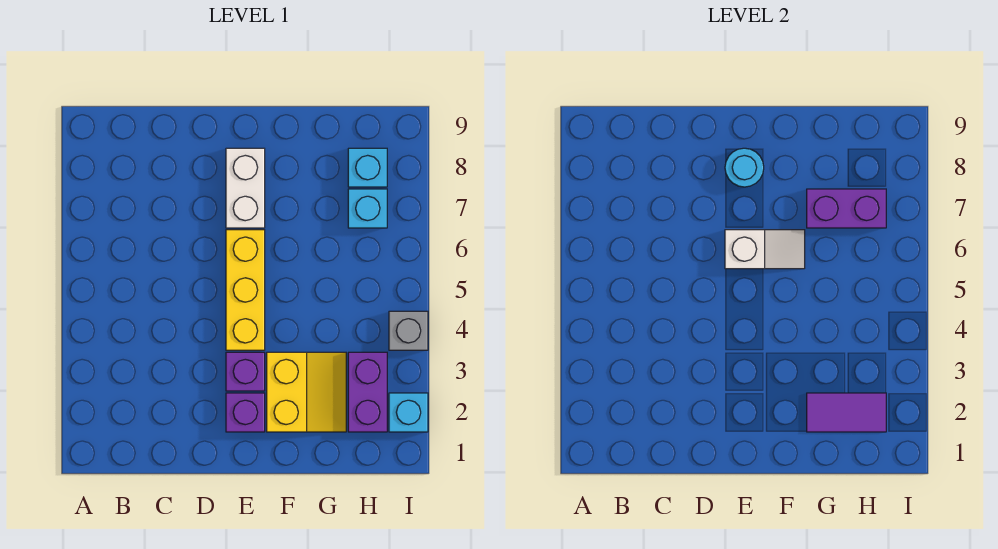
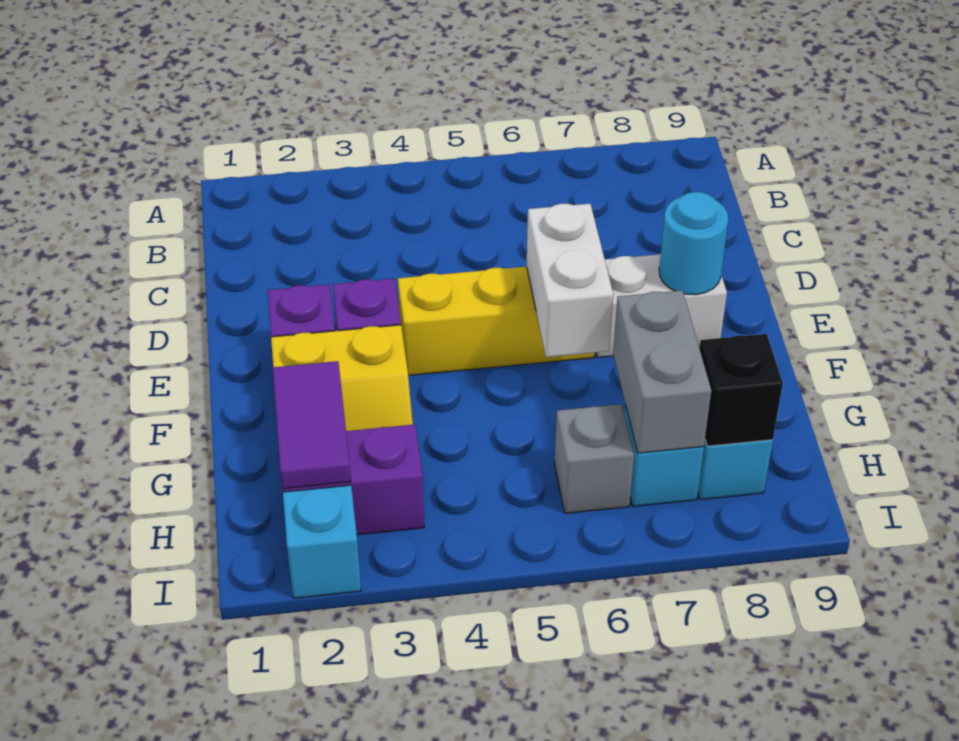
white slope E6:F6 level 2 top E -> white brick E6:F6 level 2
purple brick G7:H7 level 2 -> grey brick G7:H7 level 2
none -> black brick H8 level 2
grey brick I4 level 1 -> grey brick H6 level 1

